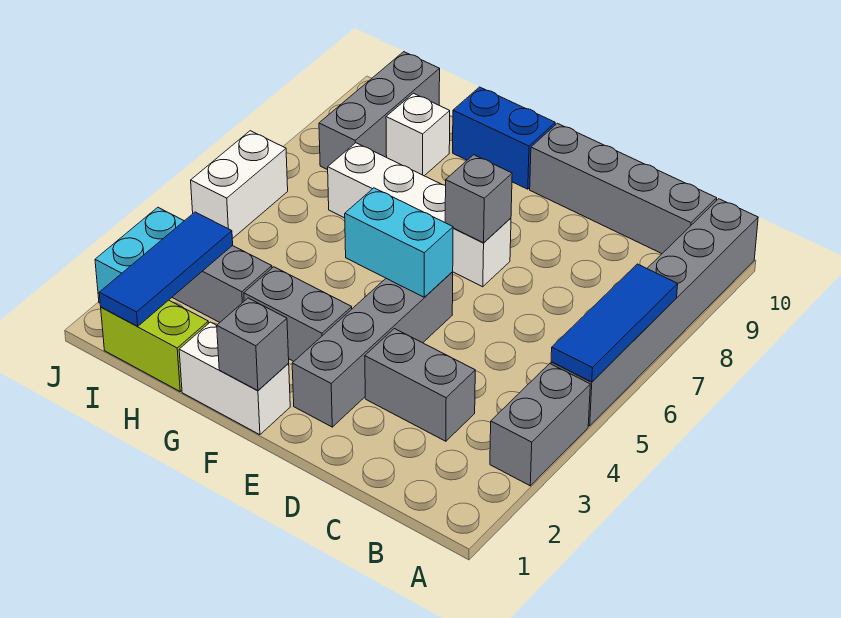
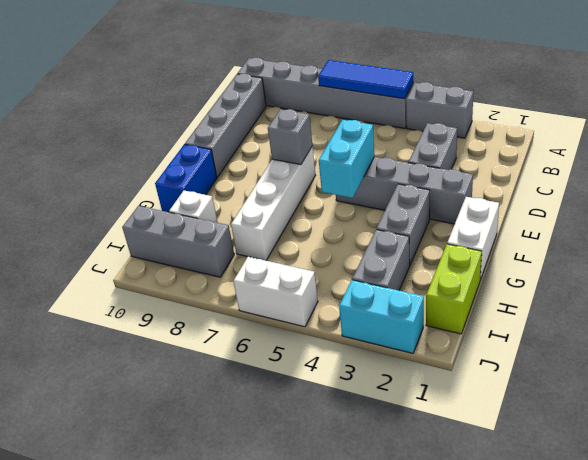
grey brick F1 level 2 -> none
blue tile I1:I3 level 2 -> none

